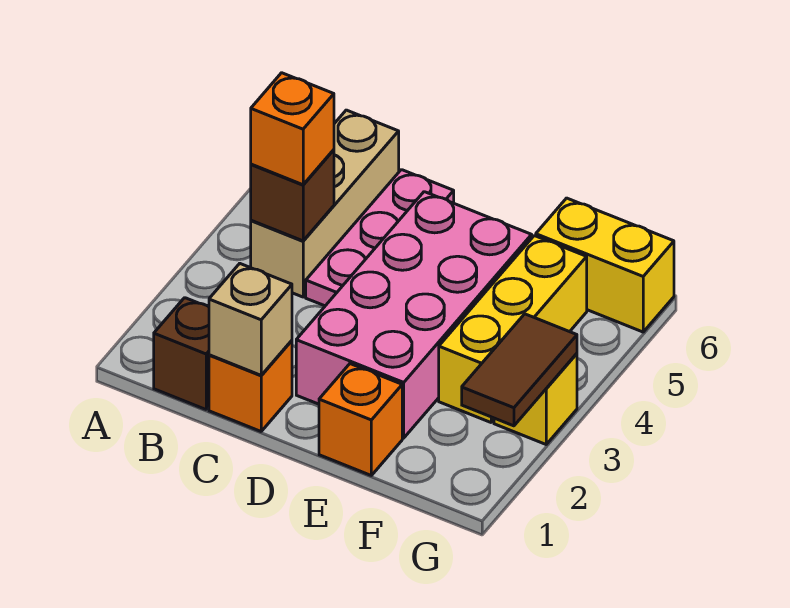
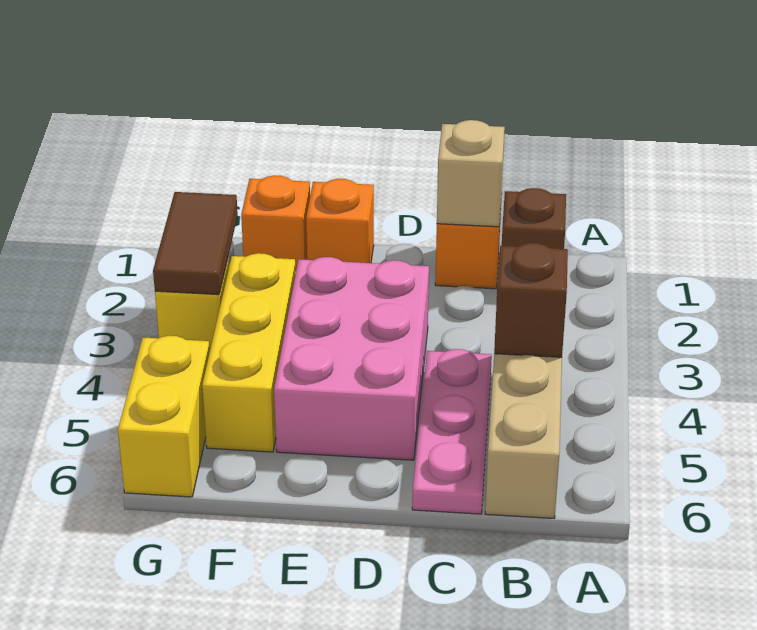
orange brick B4 level 3 -> orange brick F1 level 1
pink brick D2:E5 level 1 -> pink brick D3:E5 level 1
yellow brick F6:G6 level 1 -> yellow brick G5:G6 level 1

